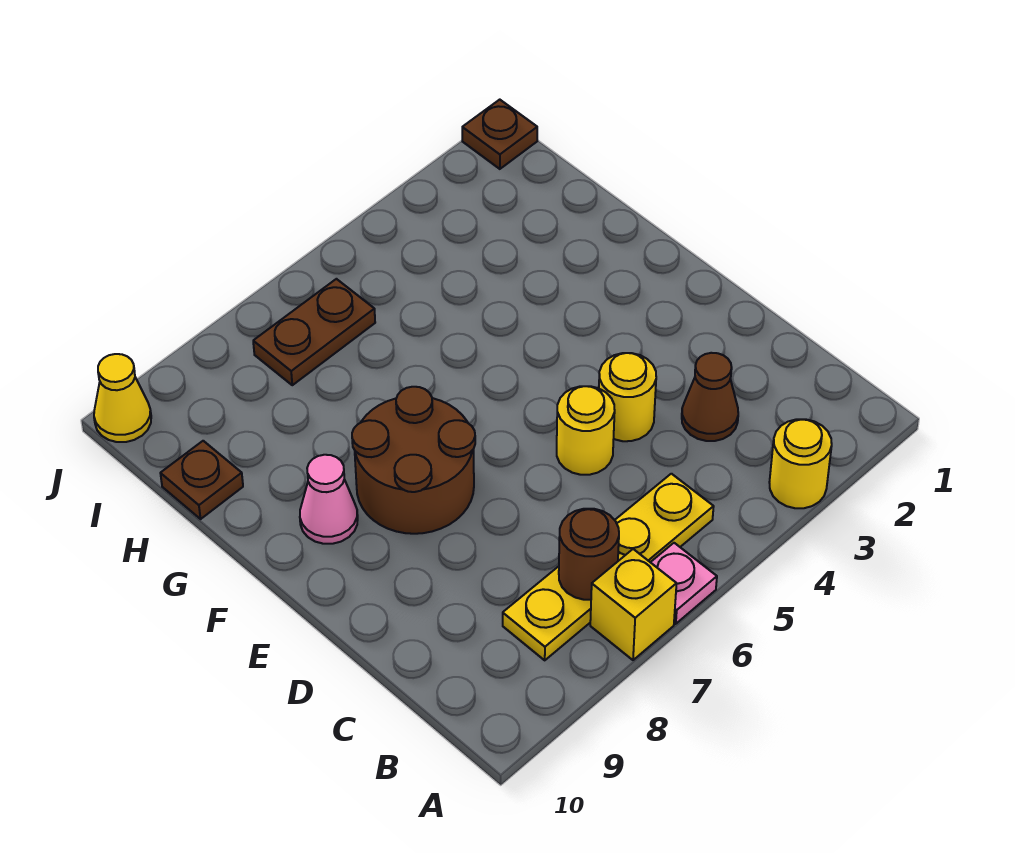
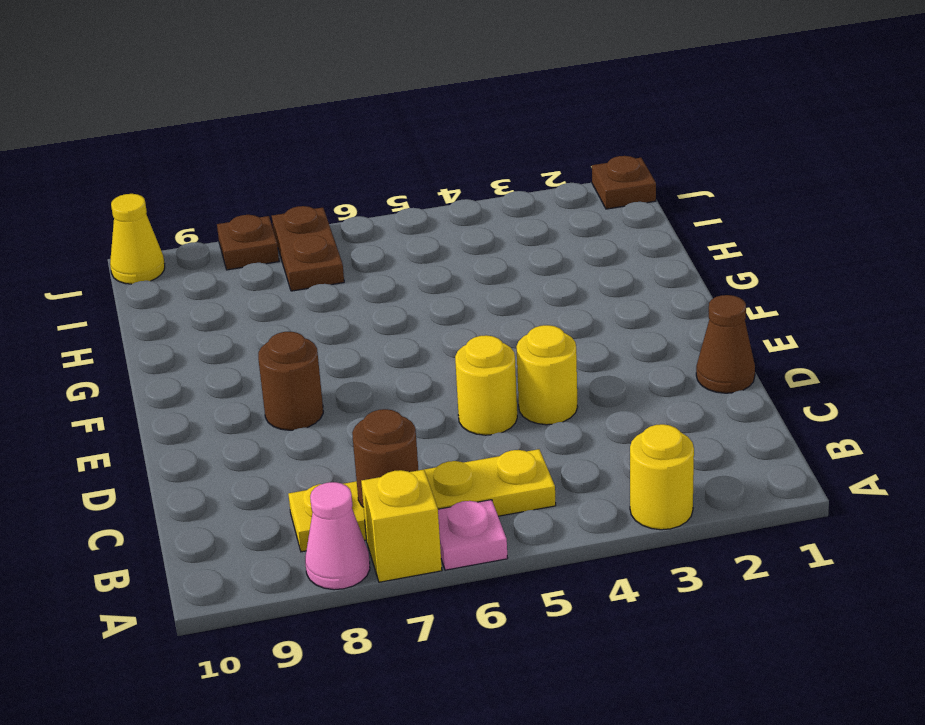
brown cone C3 level 1 -> brown cone D1 level 1
brown round brick E7:F8 level 1 -> brown round brick E8 level 1
pink cone F9 level 1 -> pink cone A8 level 1
brown plate H10 level 1 -> brown plate J8 level 1
brown plate I6:I7 level 1 -> brown plate I7:J7 level 1

